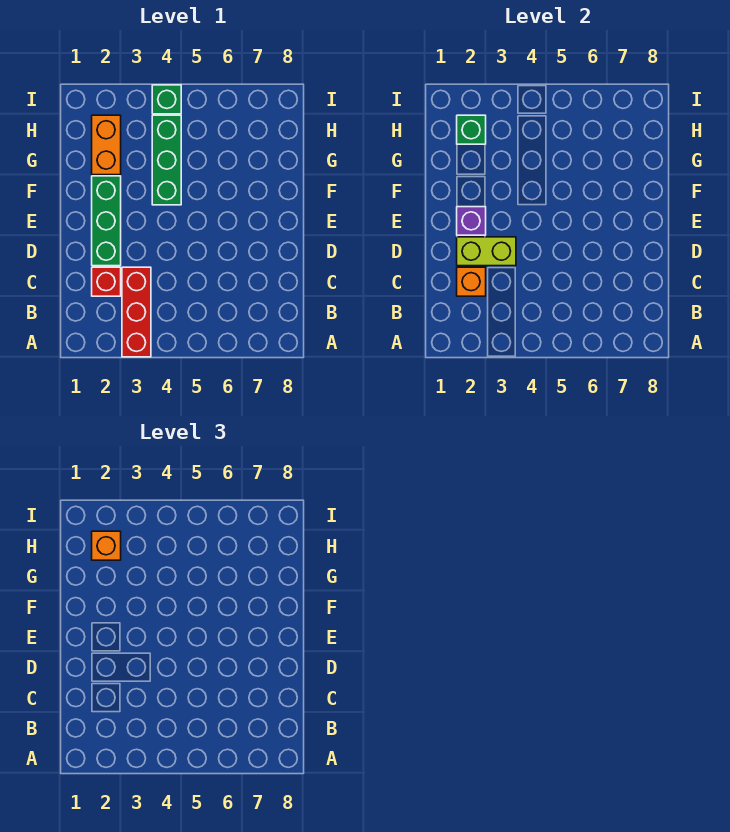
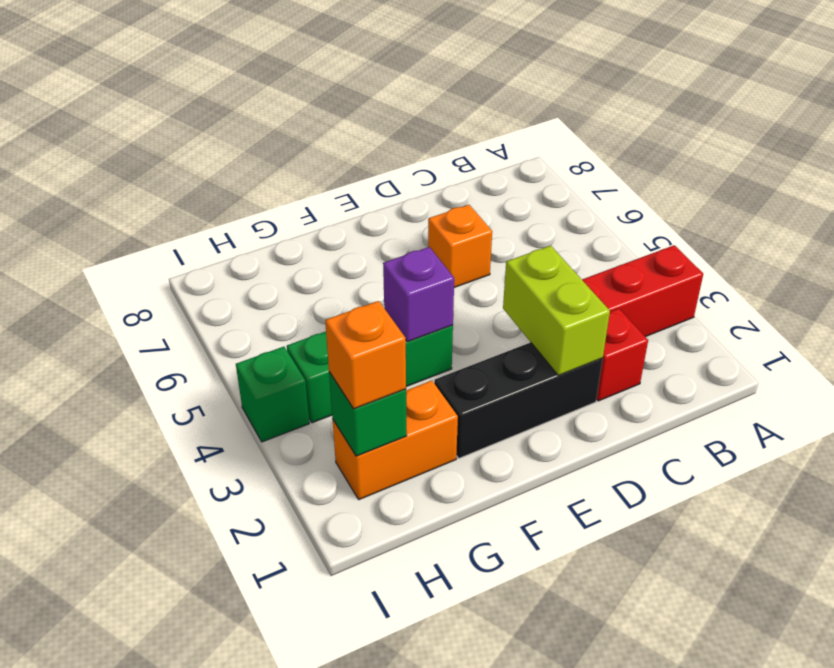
orange brick C2 level 2 -> orange brick D6 level 1
green brick D2:F2 level 1 -> black brick D2:F2 level 1
purple brick E2 level 2 -> purple brick F4 level 2

